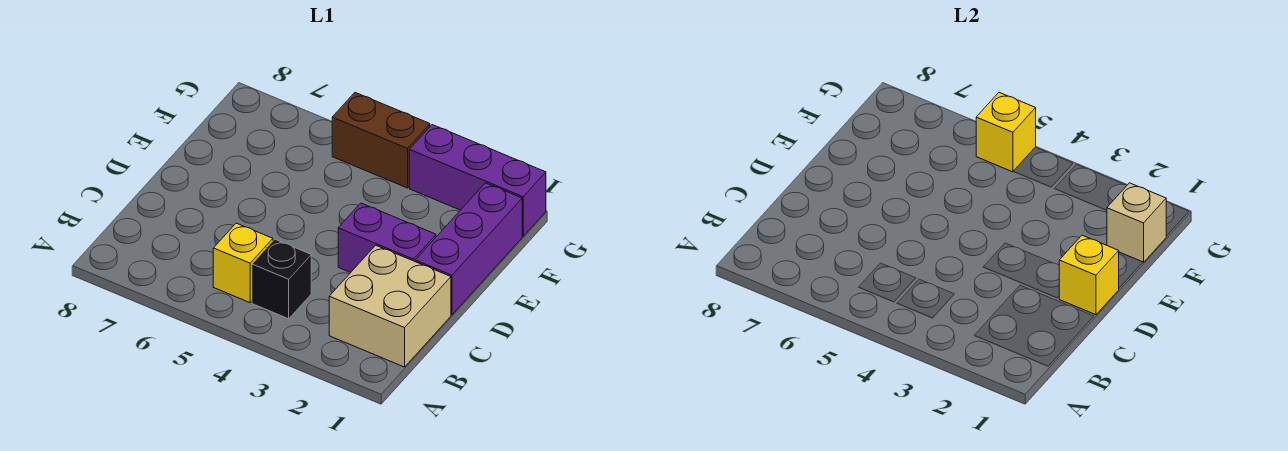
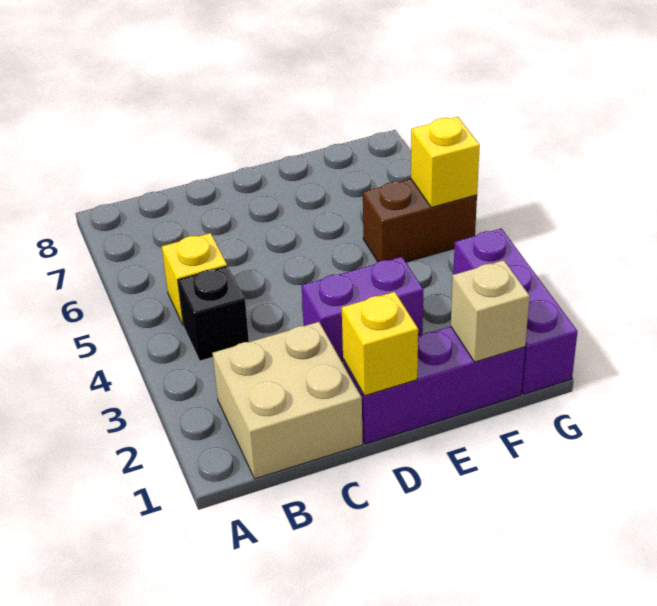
purple brick D2:D3 level 1 -> purple brick D3:E3 level 1
brown brick G4:G5 level 1 -> brown brick F5:G5 level 1

